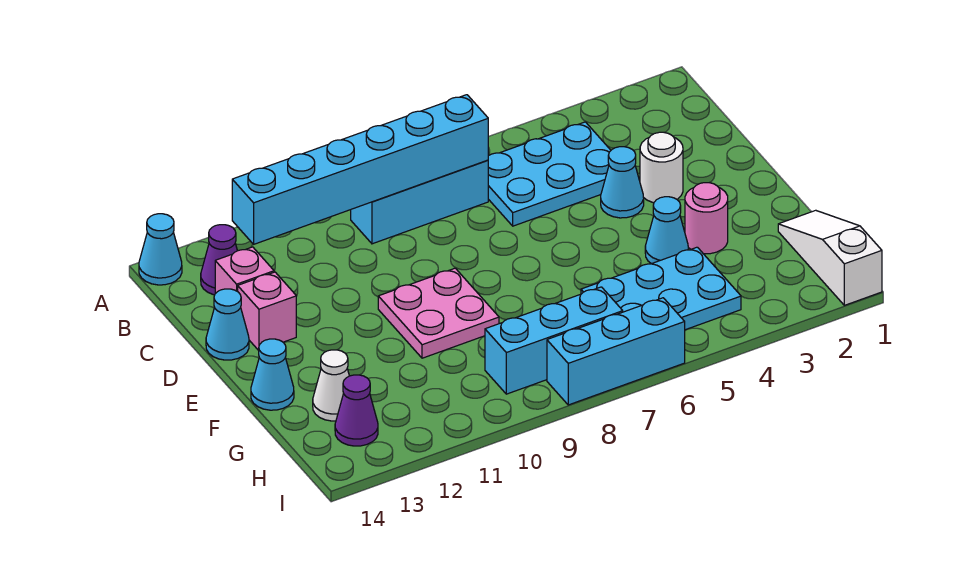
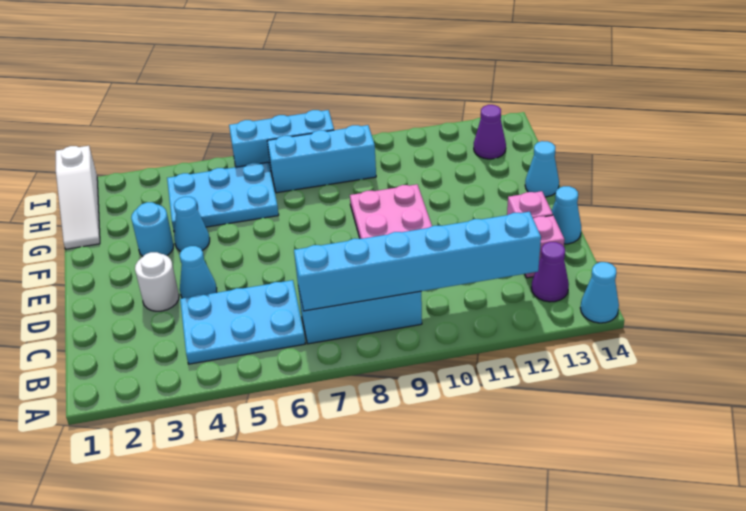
pink round brick F3 level 1 -> cyan round brick F3 level 1
white cone G13 level 1 -> none

